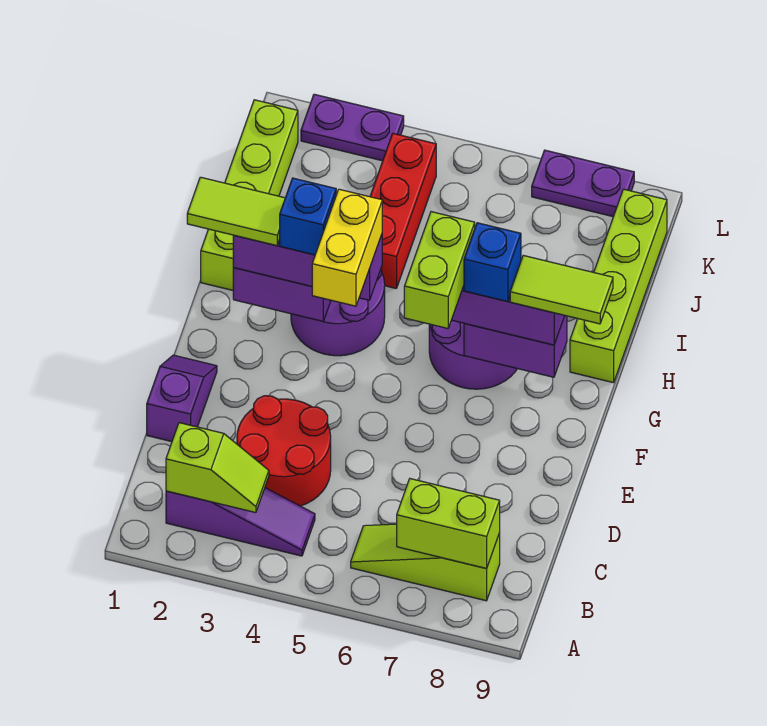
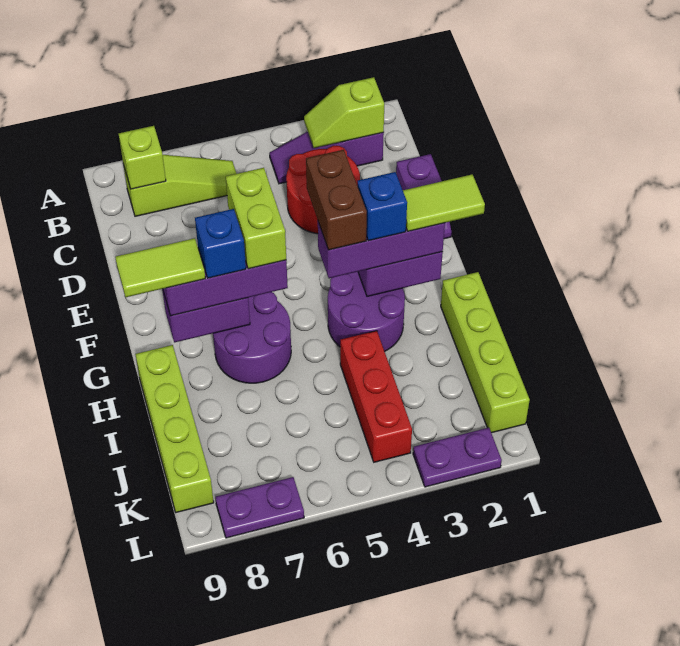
lime brick B7:B8 level 2 -> lime brick B8 level 2
yellow brick F4:G4 level 4 -> brown brick F4:G4 level 4

